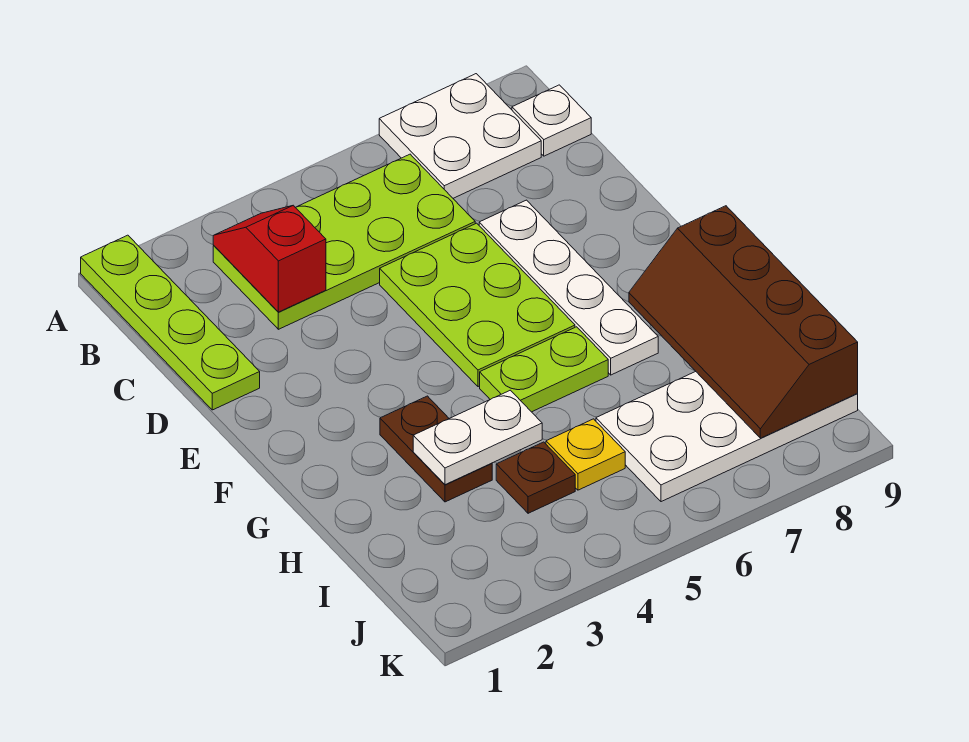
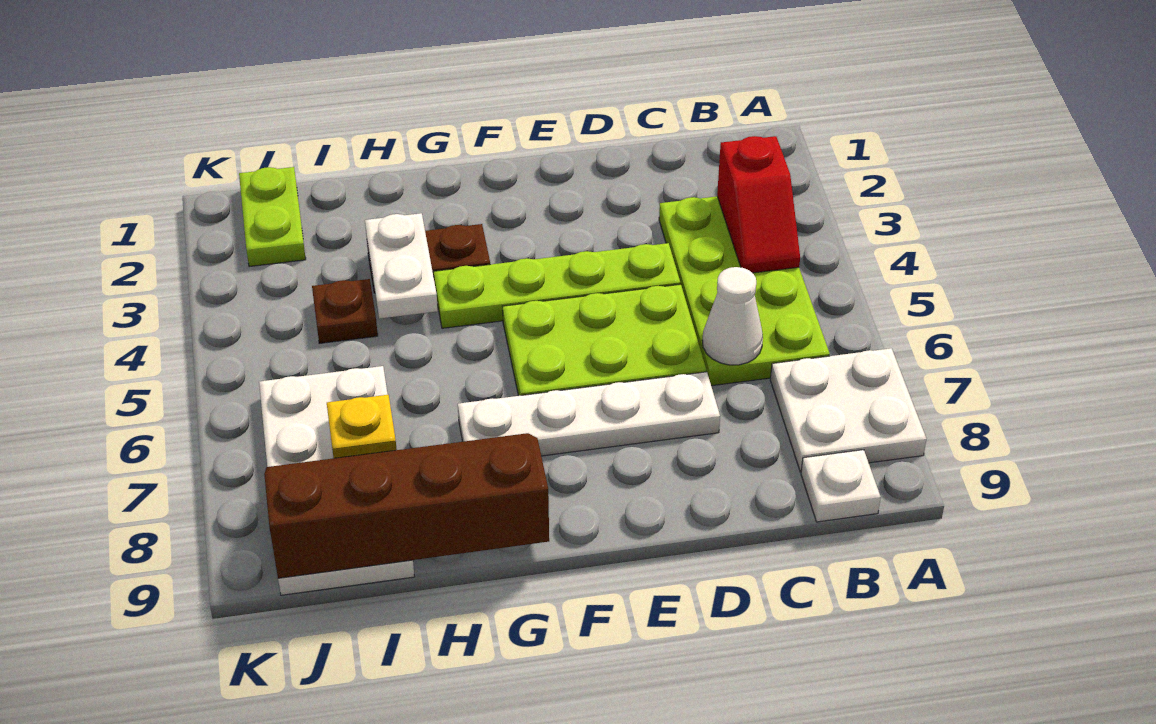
lime plate A1:D1 level 1 -> lime plate D4:G4 level 1
red slope B3:C3 level 2 top C -> red slope B3:B4 level 2 top 3
none -> white cone C6 level 2
lime plate G5:G6 level 1 -> lime plate J1:J2 level 1
yellow plate I5 level 1 -> yellow plate I7 level 2

